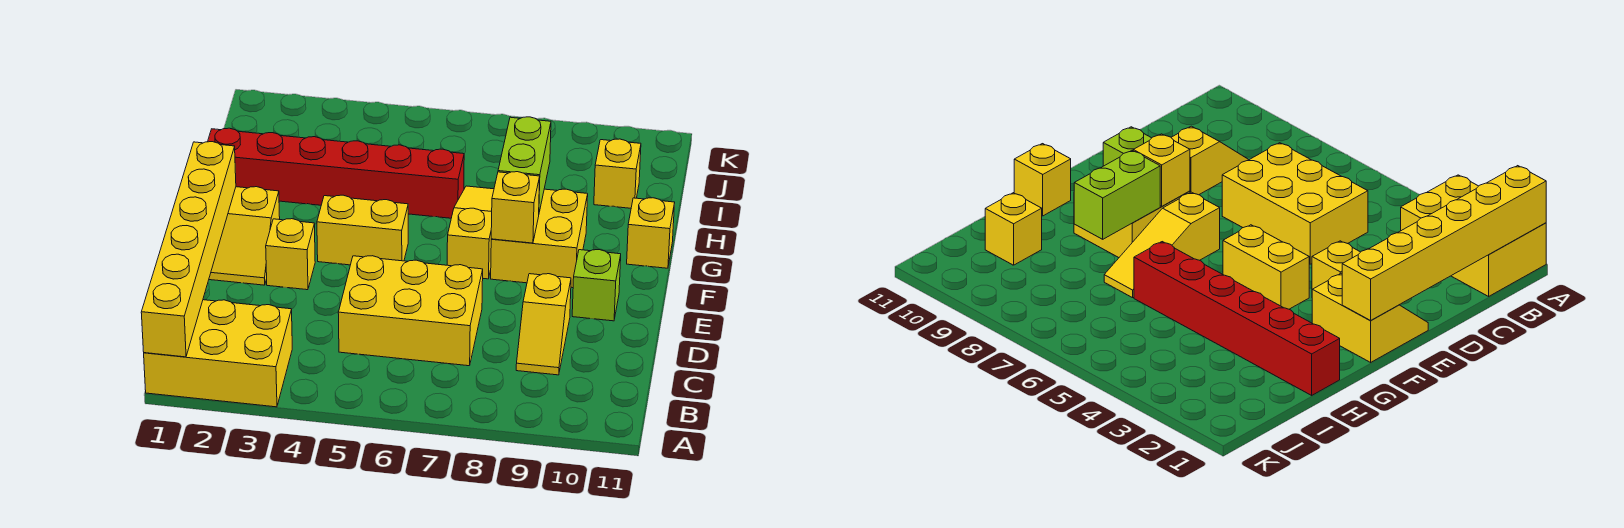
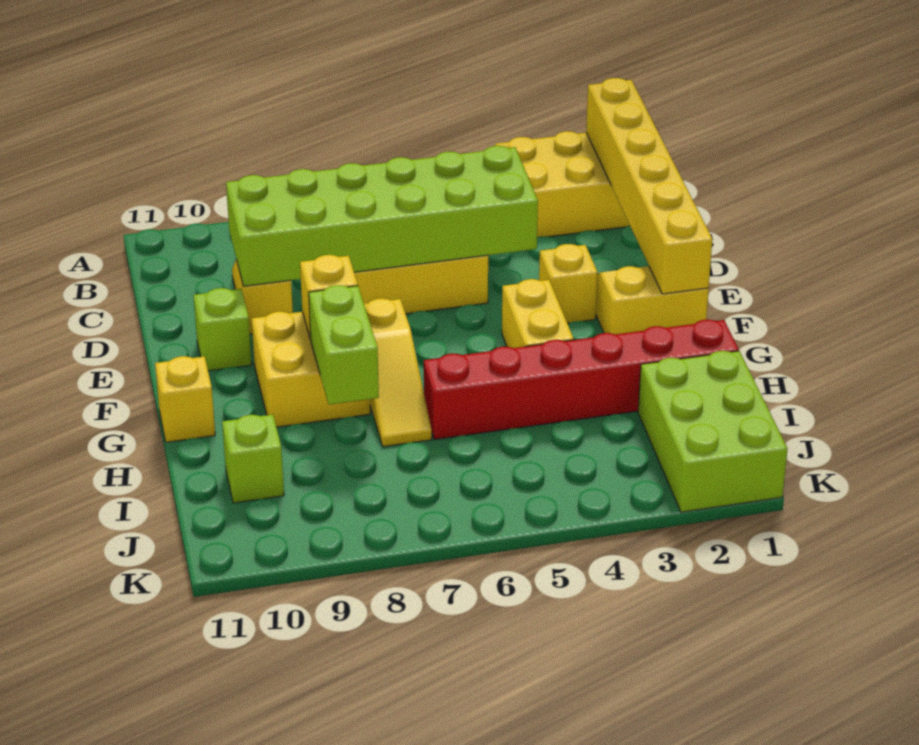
none -> lime brick C4:D9 level 2
yellow brick F4:F5 level 1 -> yellow brick F4:G4 level 1
none -> lime brick I1:K2 level 1
yellow brick I10 level 1 -> lime brick I10 level 1

